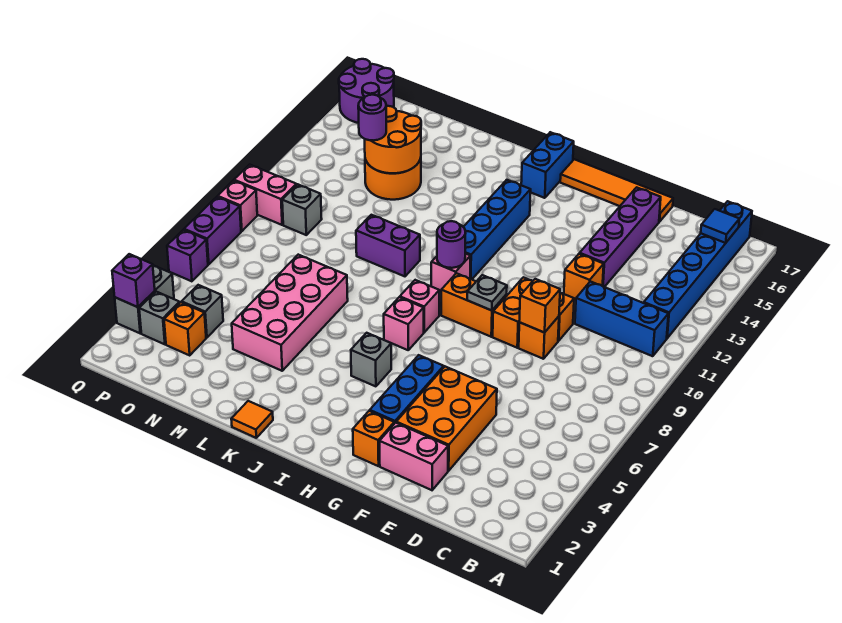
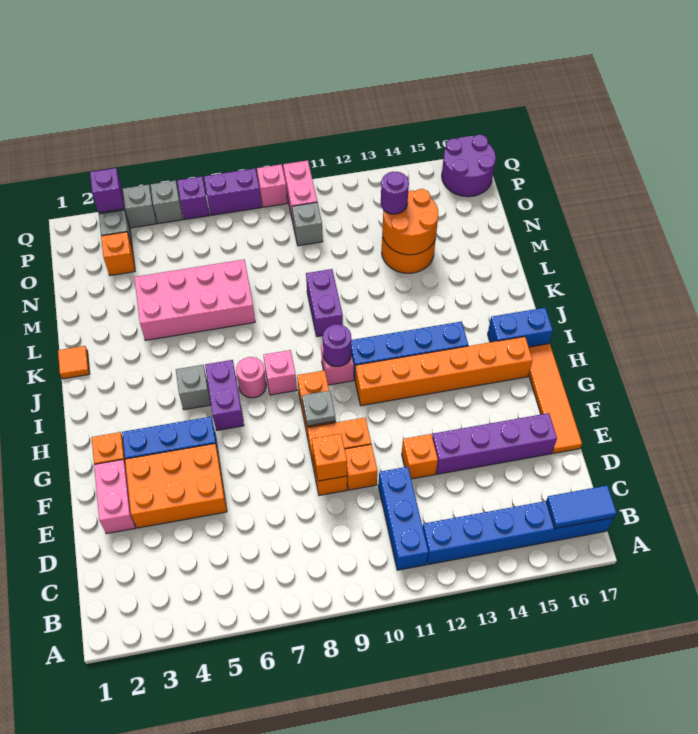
blue tile B16 level 2 -> blue tile B16:B17 level 2
none -> purple brick H6:I6 level 1
none -> orange brick H11:H16 level 1
pink brick I7 level 1 -> pink round brick I7 level 1
grey brick O4 level 1 -> grey brick Q5 level 1

